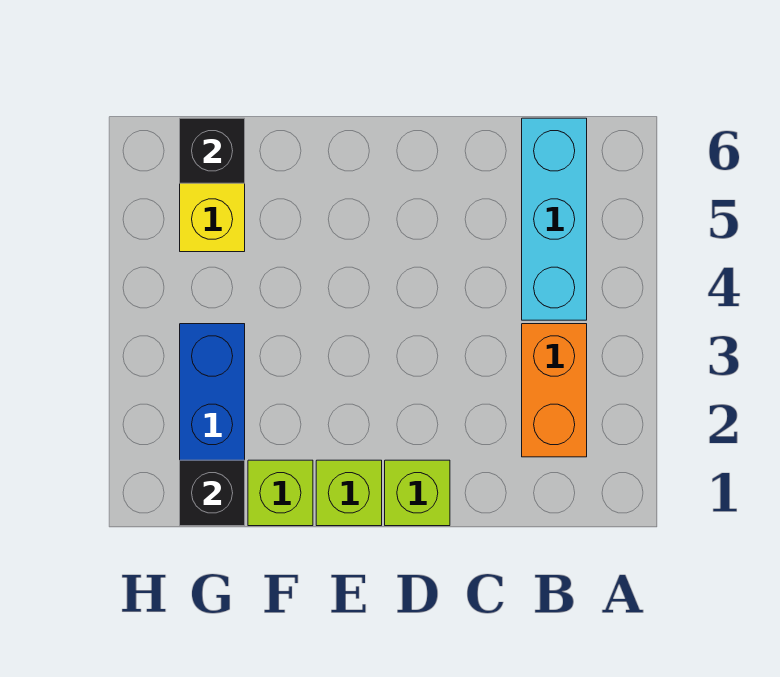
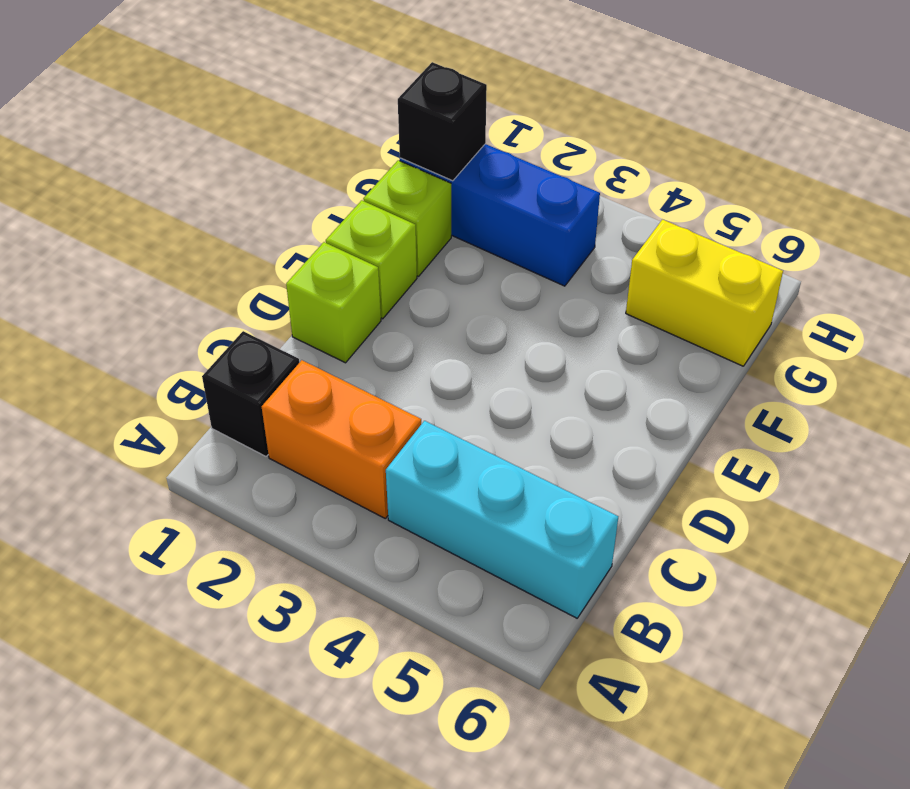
black brick G6 level 2 -> black brick B1 level 1

